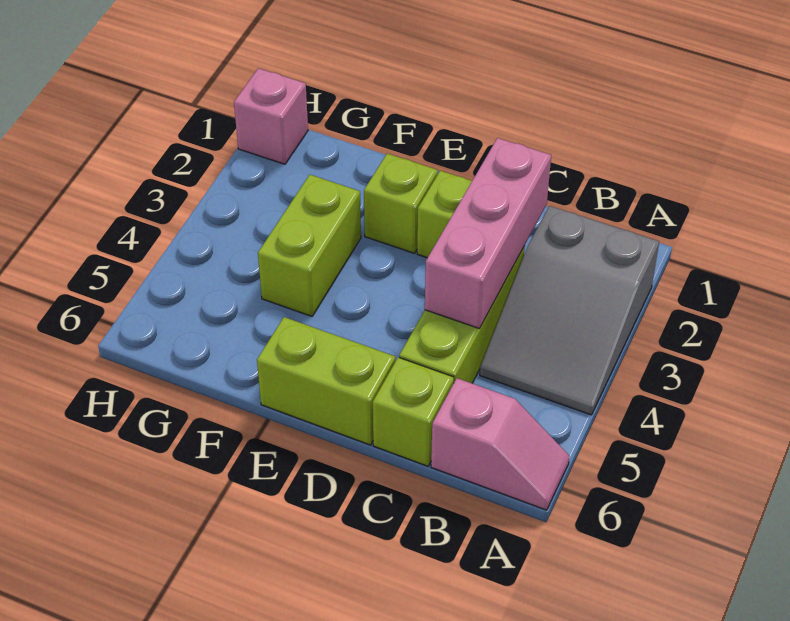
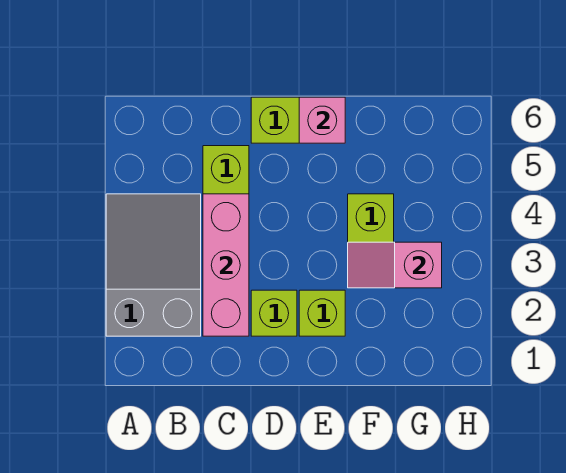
pink slope A6:B6 level 1 top B -> pink slope F3:G3 level 2 top G
lime brick C6 level 1 -> none
pink brick H1 level 1 -> pink brick E6 level 2

